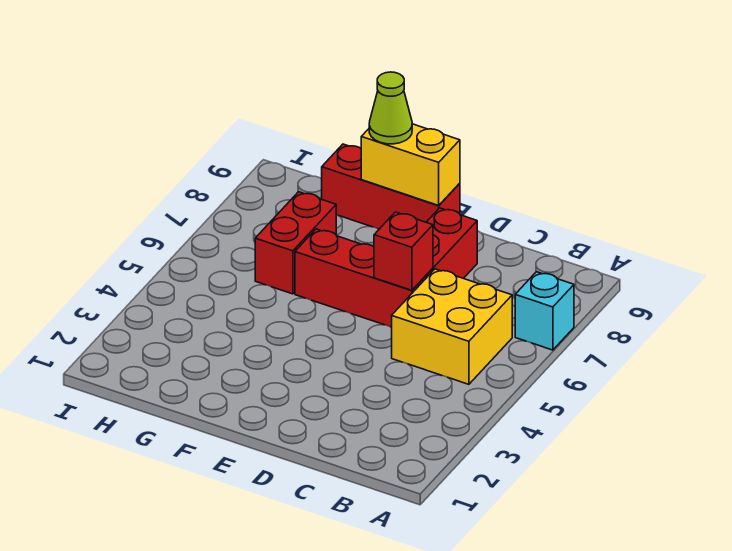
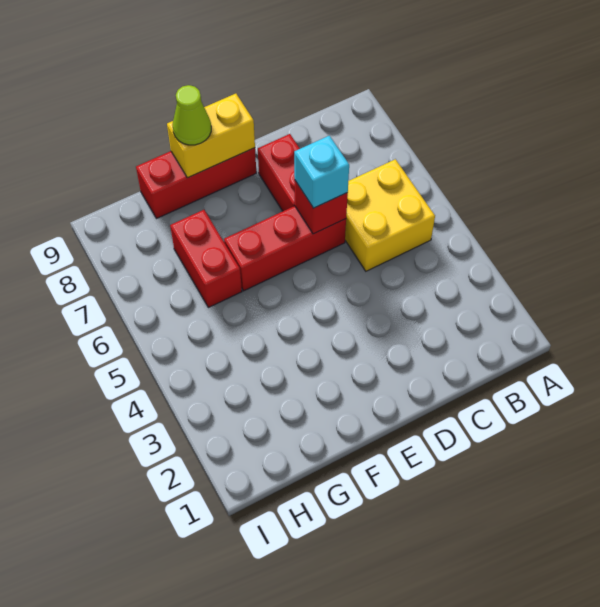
cyan brick A7 level 1 -> cyan brick D6 level 3

